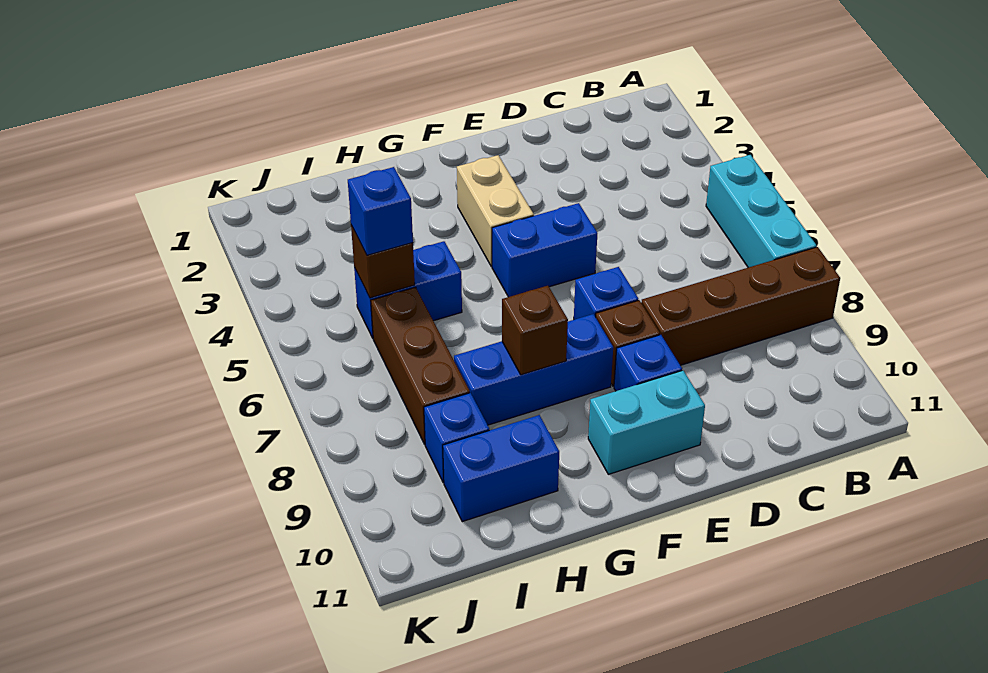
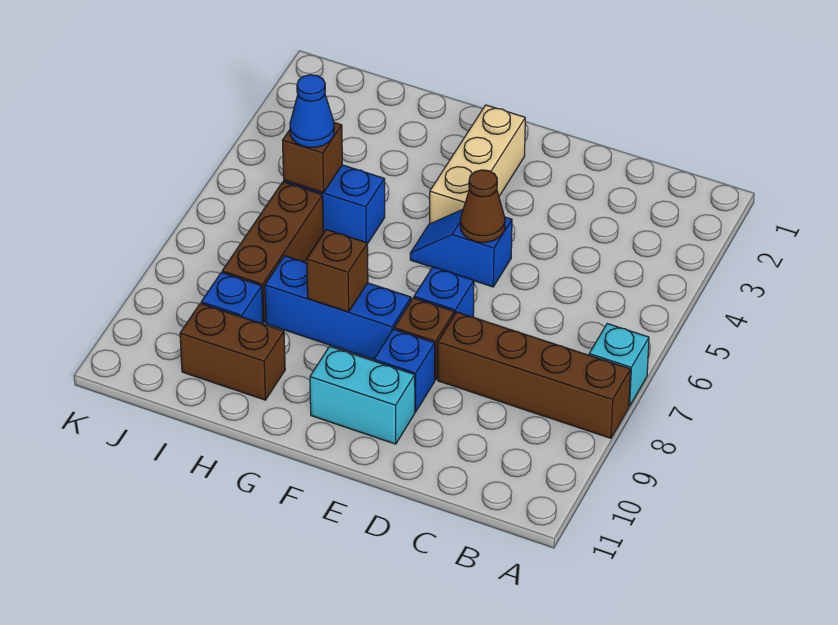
cyan brick A5:A7 level 1 -> cyan brick A7 level 1
blue brick E5:F5 level 1 -> blue slope E5:F5 level 1 top E
none -> brown cone E5 level 2
tan brick F3:F4 level 1 -> tan brick F2:F4 level 1
blue brick H10:I10 level 1 -> brown brick H10:I10 level 1
blue brick I5 level 3 -> blue cone I5 level 3

